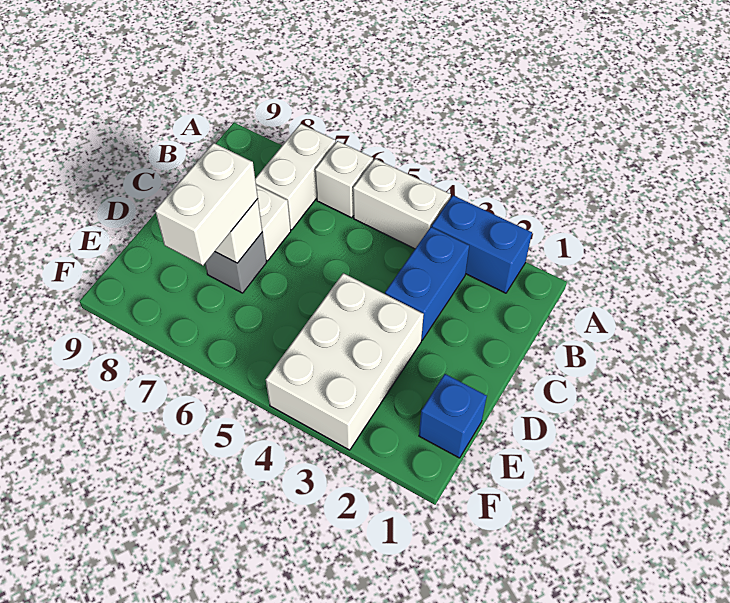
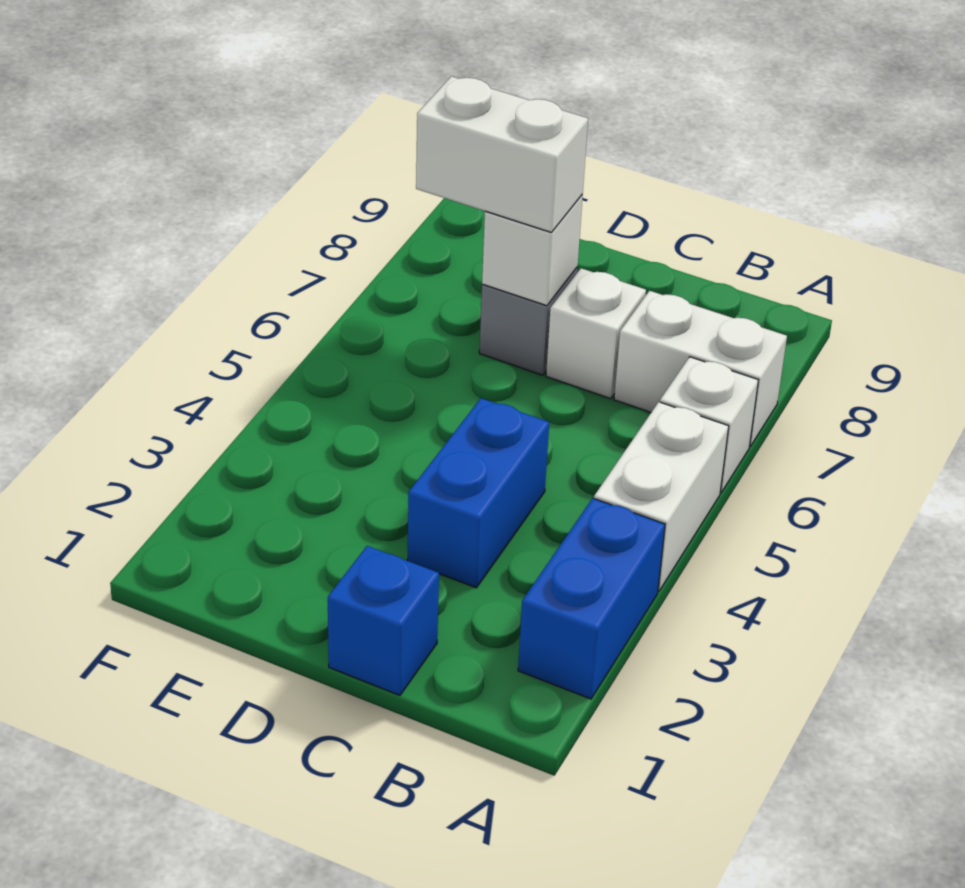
blue brick B3:C3 level 1 -> blue brick C3:C4 level 1
white brick D3:F4 level 1 -> none
blue brick E1 level 1 -> blue brick C1 level 1

